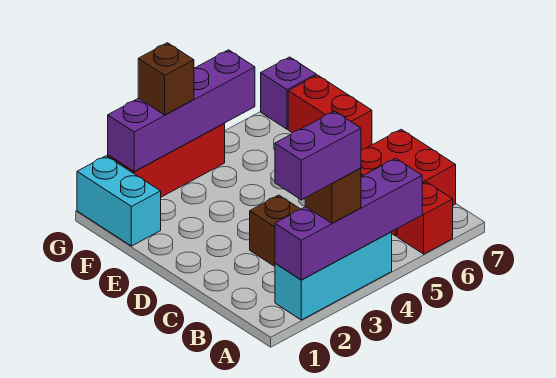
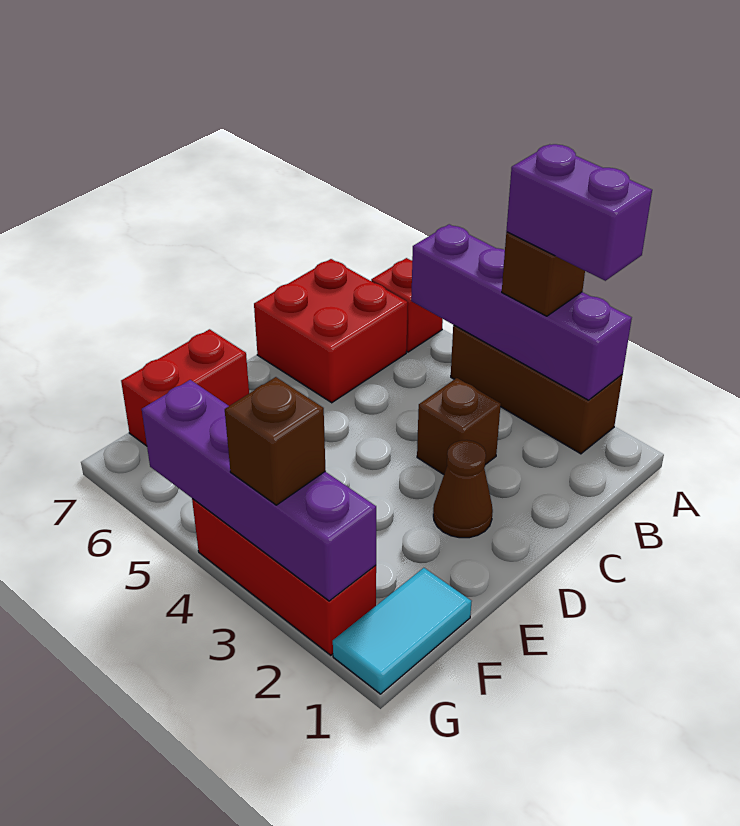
cyan brick A2:A4 level 1 -> brown brick A2:A4 level 1
none -> brown cone D2 level 1
cyan brick F1:G1 level 1 -> cyan tile F1:G1 level 1
purple brick G7 level 1 -> none

